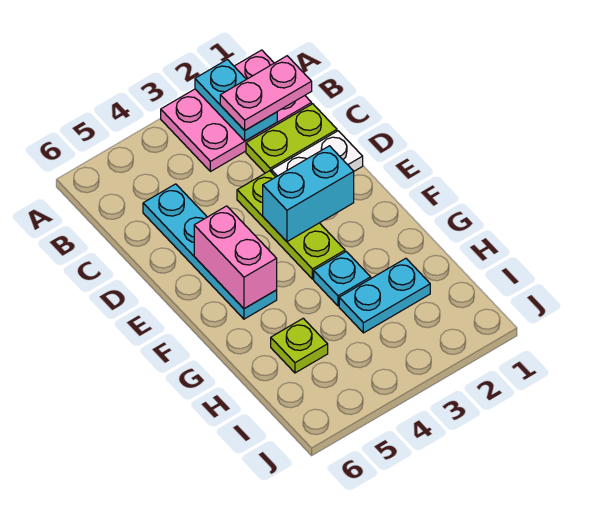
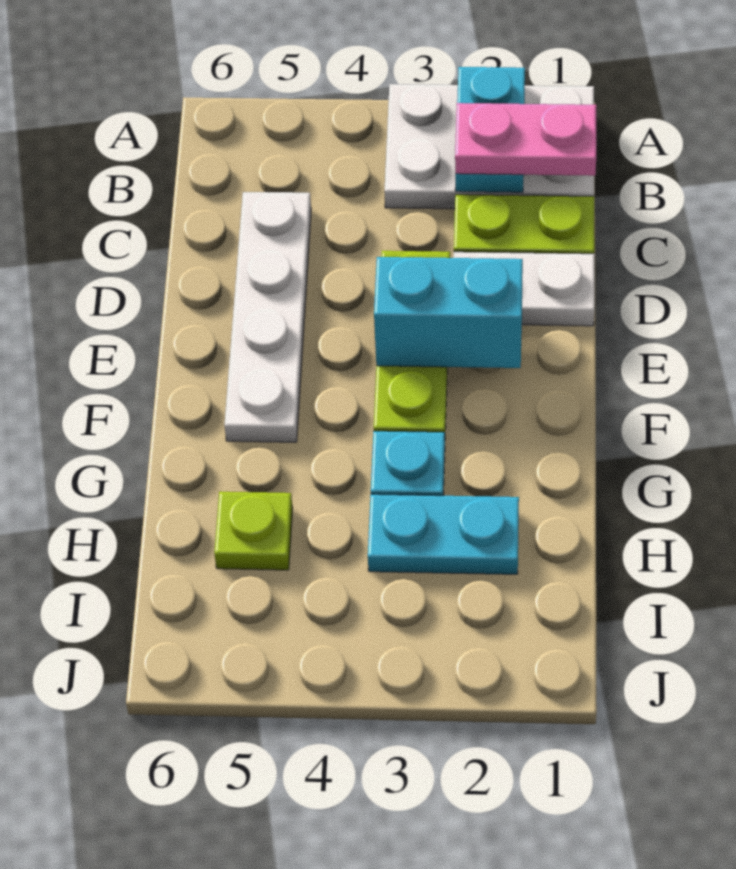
pink plate A1:B3 level 1 -> white plate A1:B3 level 1
cyan plate C5:F5 level 1 -> white plate C5:F5 level 1
pink brick E5:F5 level 2 -> none

